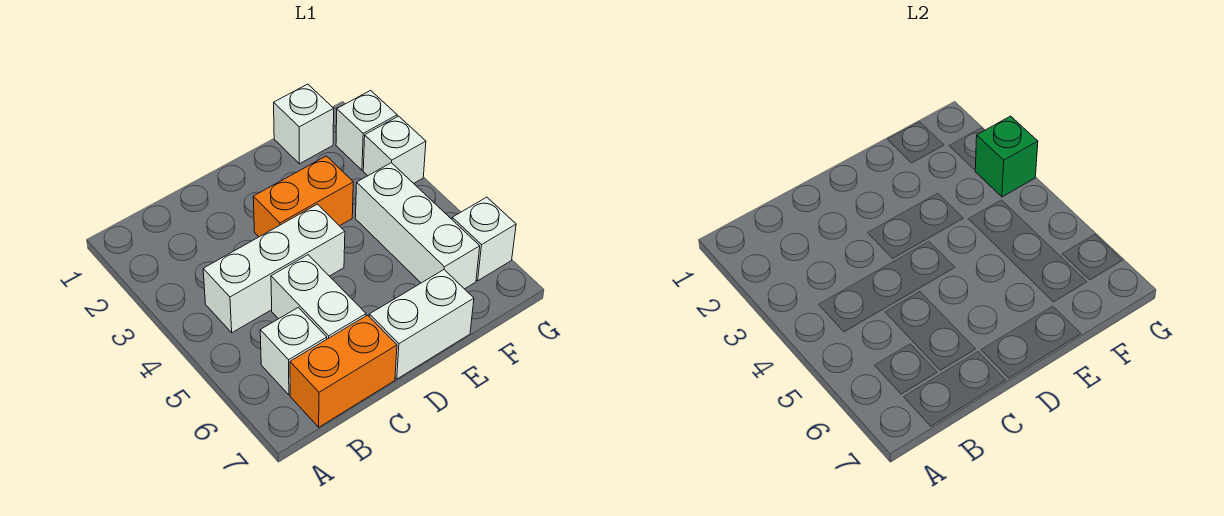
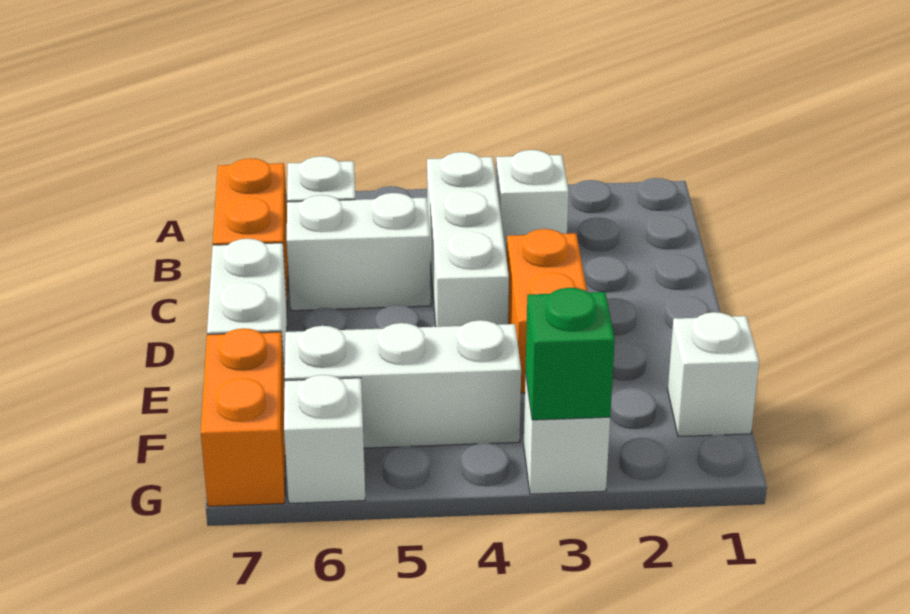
none -> orange brick F7:G7 level 1
white brick G2 level 1 -> white brick B3 level 1

